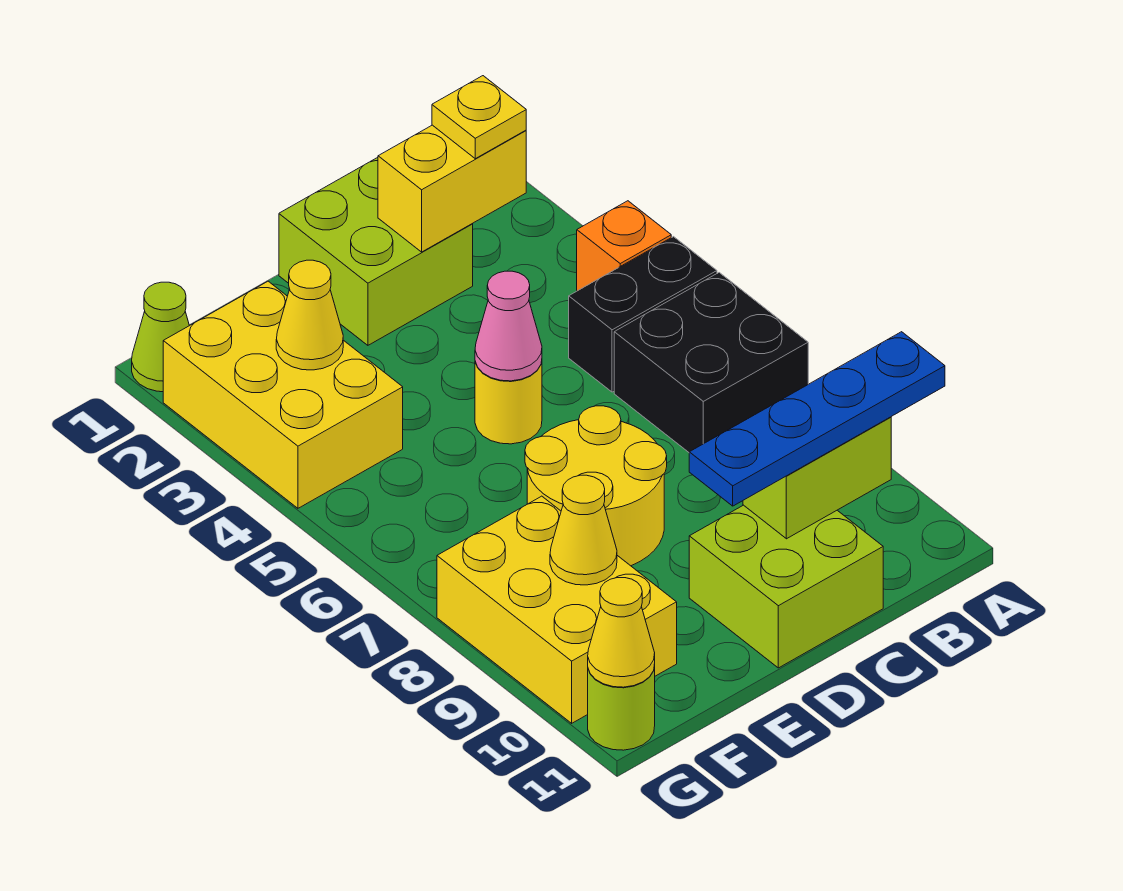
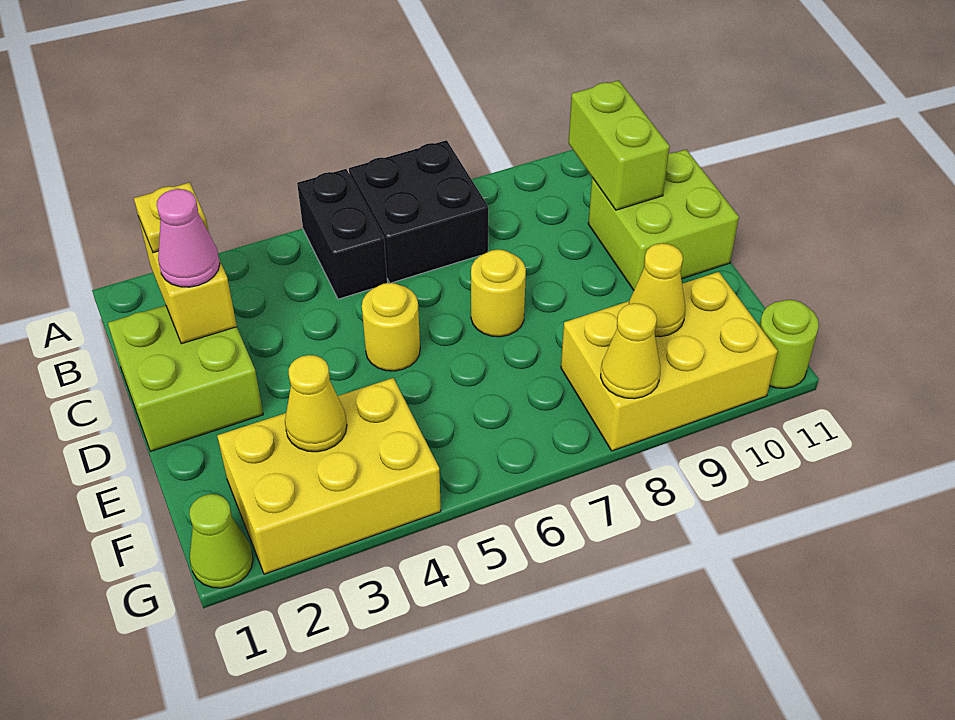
orange brick A4 level 1 -> none
blue plate A10:D10 level 3 -> none
pink cone D5 level 2 -> pink cone C2 level 3
yellow round brick D7:E8 level 1 -> yellow round brick D7 level 1
yellow cone G11 level 2 -> yellow cone G8 level 2

